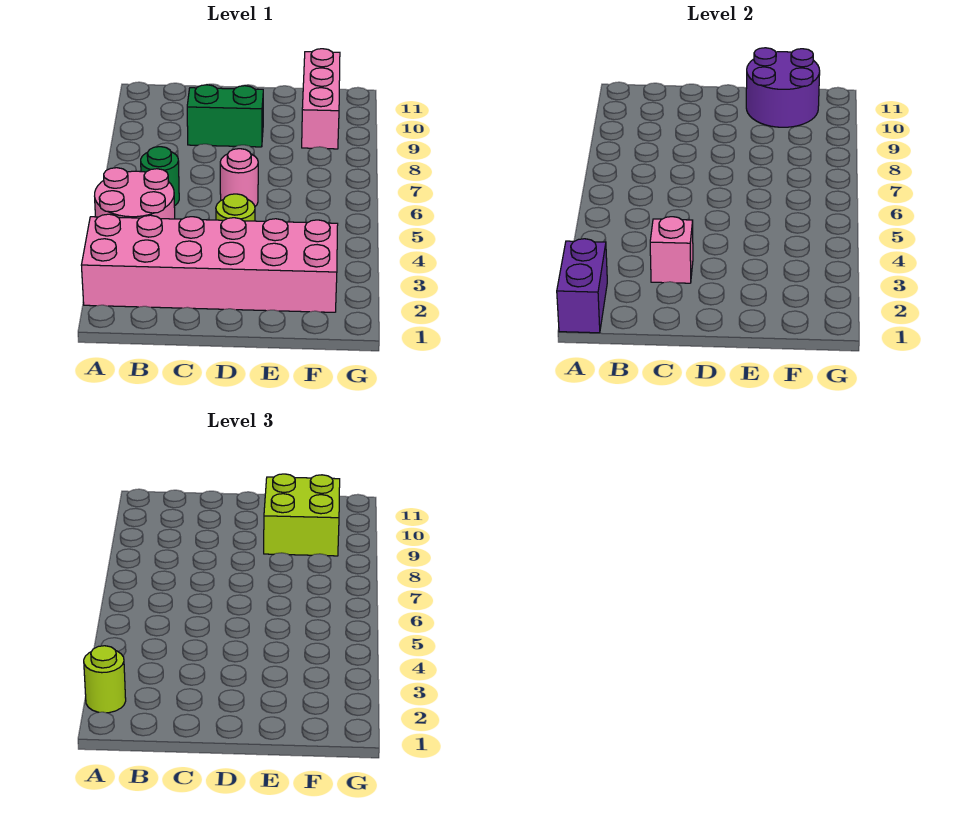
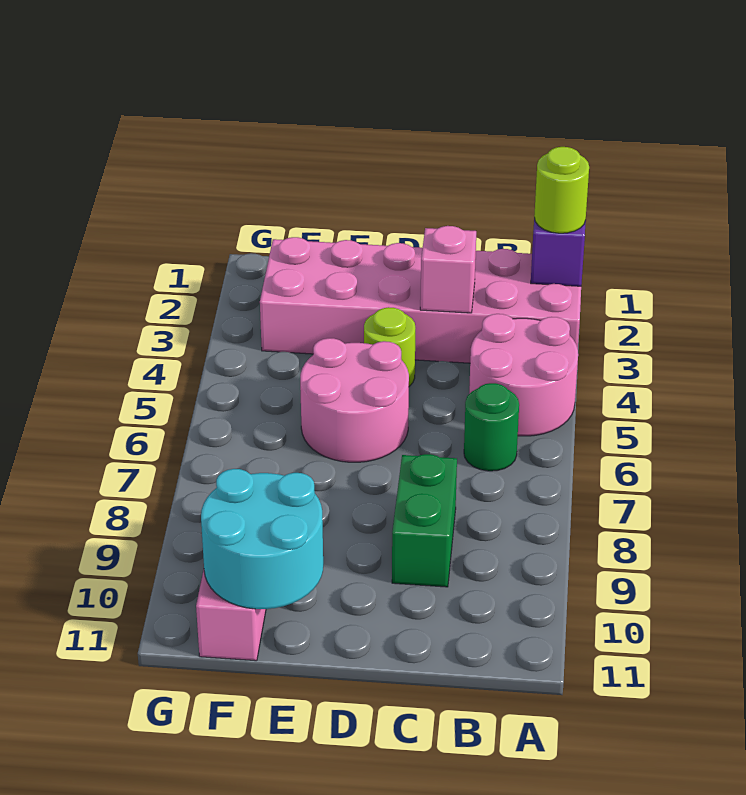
green brick C9:D9 level 1 -> green brick C8:C9 level 1
pink round brick D6 level 1 -> pink round brick D5:E6 level 1
lime brick E9:F10 level 3 -> none
purple round brick E10:F11 level 2 -> cyan round brick E10:F11 level 2

